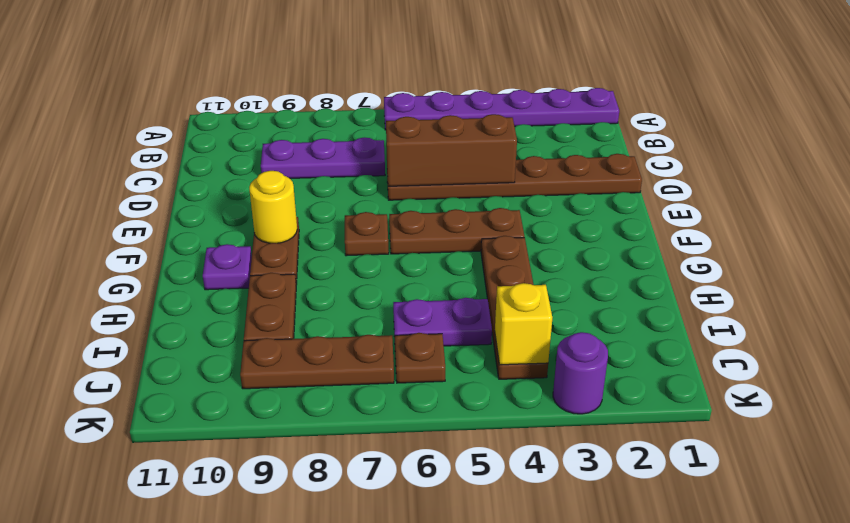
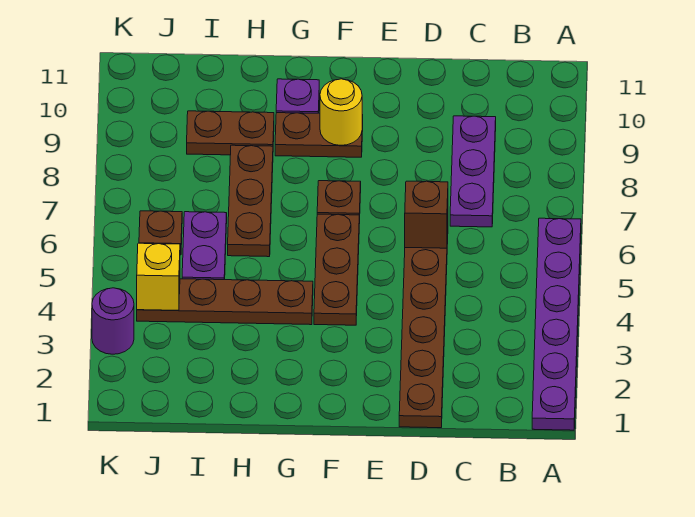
brown brick D4:D6 level 2 -> brown brick D6 level 2
brown plate J7:J9 level 1 -> brown plate H6:H8 level 1

